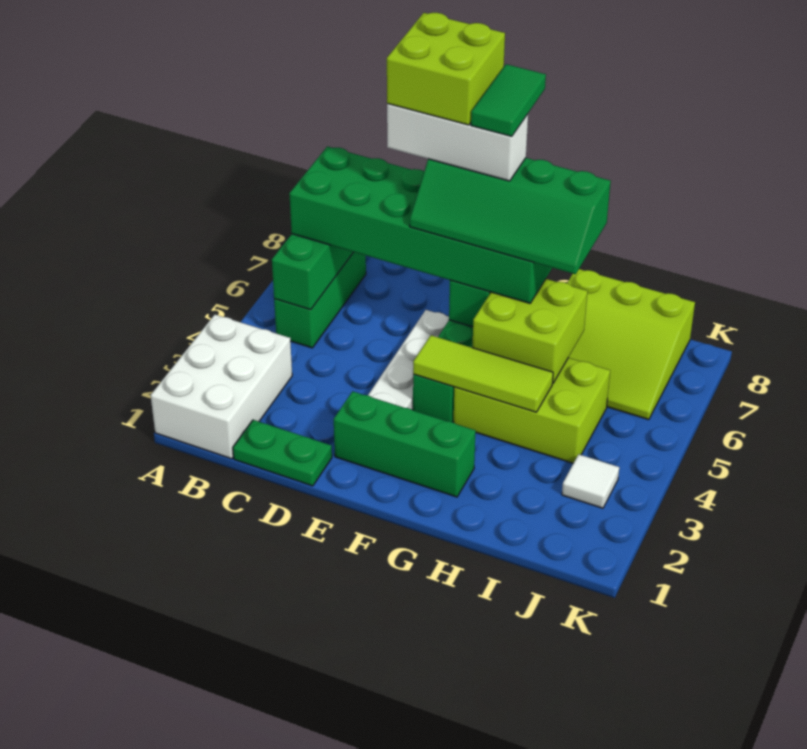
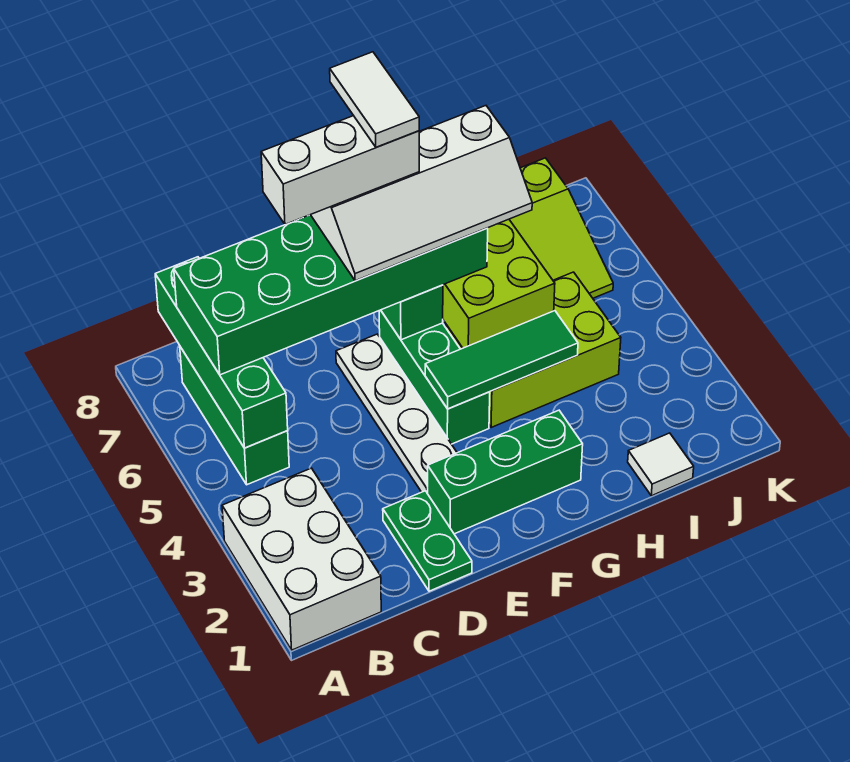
green plate C1:D1 level 1 -> green plate D1:D2 level 1
lime brick D7:E8 level 6 -> none
green slope E6:H7 level 4 top 7 -> white slope E6:H7 level 4 top 7
lime tile F4:H4 level 2 -> green tile F4:H4 level 2
green tile F7:F8 level 6 -> white tile F7:F8 level 6
white tile J3 level 1 -> white tile I1 level 1

